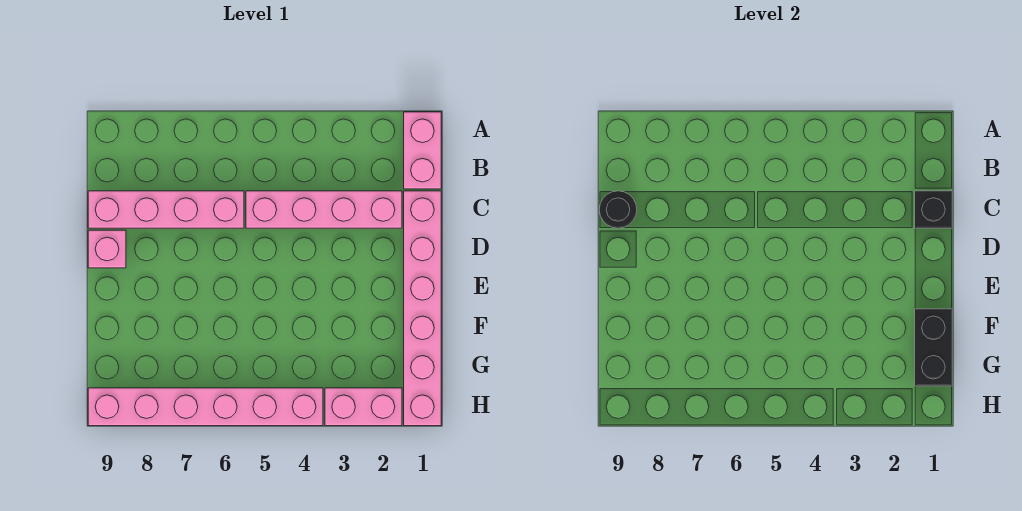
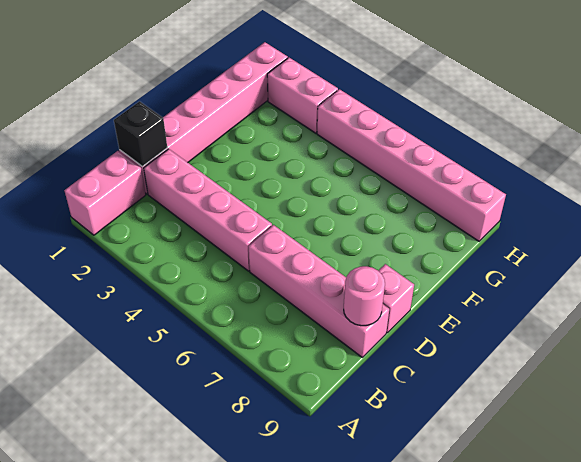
black round brick C9 level 2 -> pink round brick C9 level 2
black brick F1:G1 level 2 -> none

